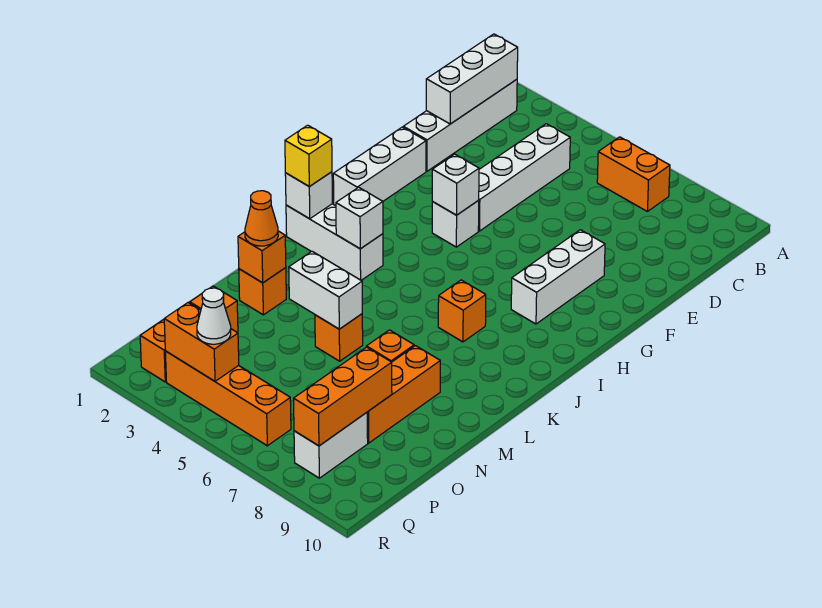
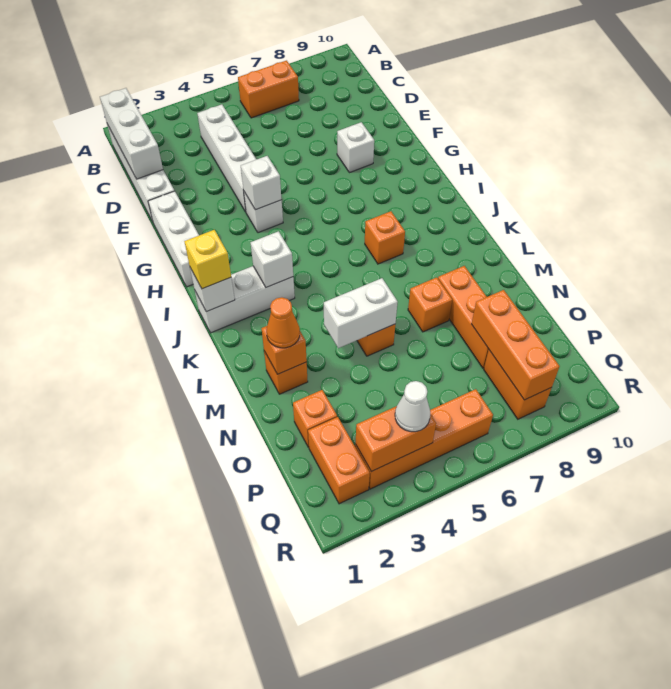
white brick F8:H8 level 1 -> white brick F8 level 1
white brick P8:Q8 level 1 -> orange brick P8:Q8 level 1

